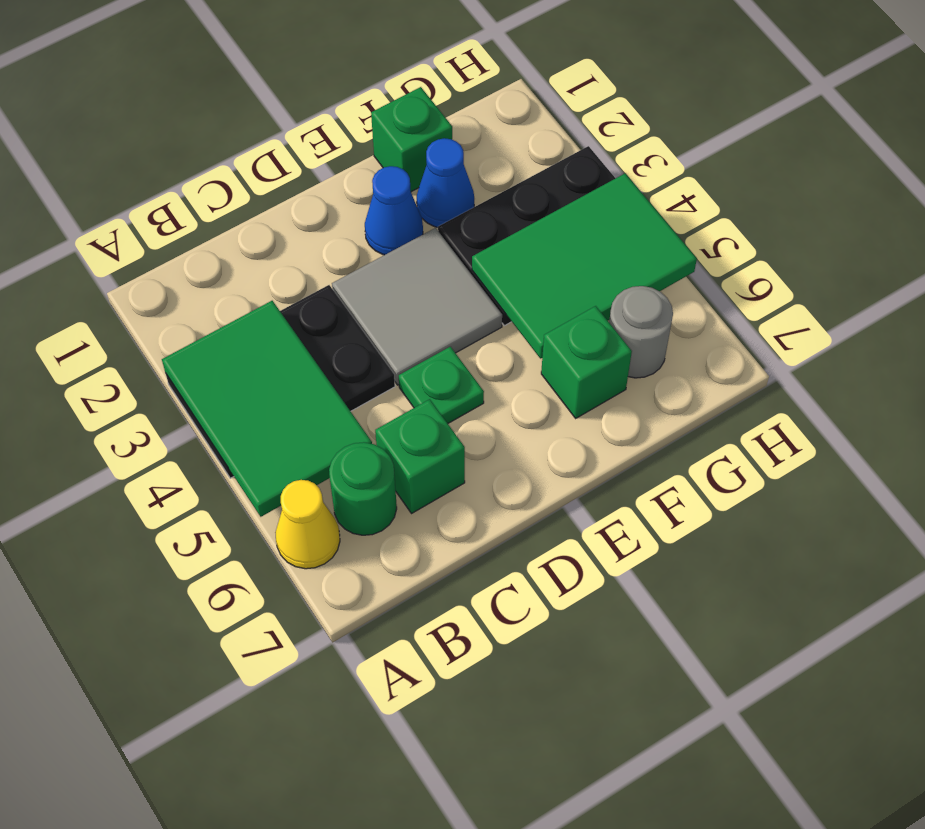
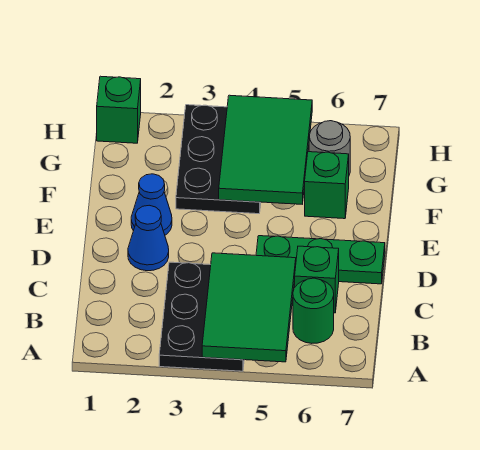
green tile A3:B5 level 2 -> green tile A4:C5 level 2
yellow cone A6 level 1 -> none
grey tile D3:E4 level 1 -> none
green plate D5 level 1 -> green plate D5:D7 level 1
green brick F1 level 1 -> green brick H1 level 1
blue cone F2 level 1 -> blue cone D2 level 1

